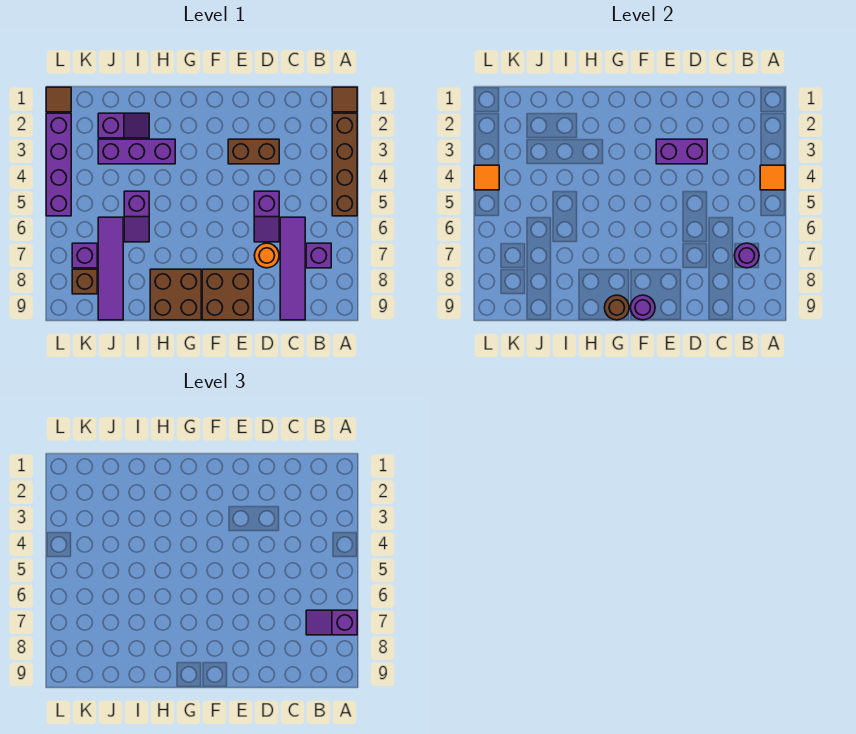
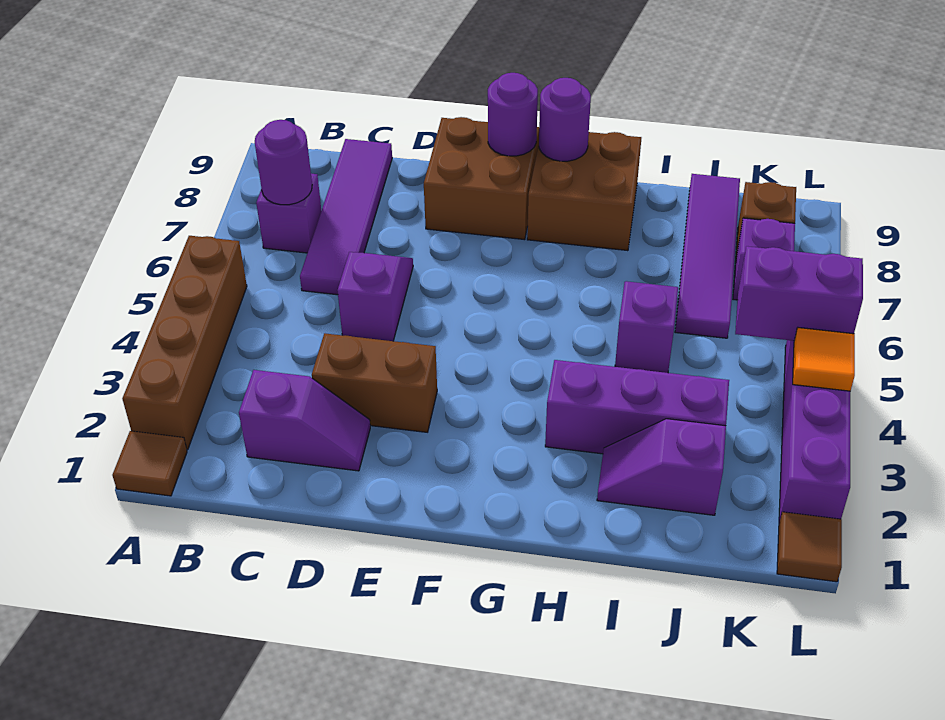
orange tile A4 level 2 -> none
purple slope A7:B7 level 3 top A -> purple slope C2:D2 level 1 top C
purple brick D3:E3 level 2 -> purple brick K5:L5 level 2
orange round brick D7 level 1 -> none
brown round brick G9 level 2 -> purple round brick G9 level 2

